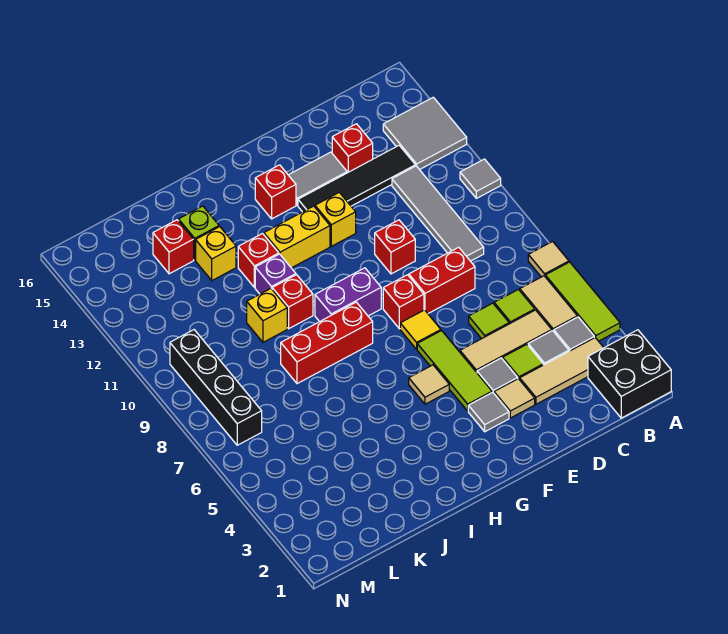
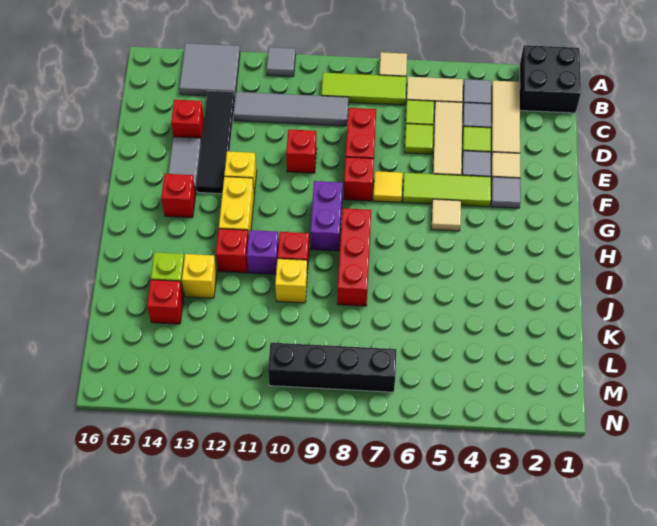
lime tile A4:A6 level 1 -> lime tile B7:B9 level 1

